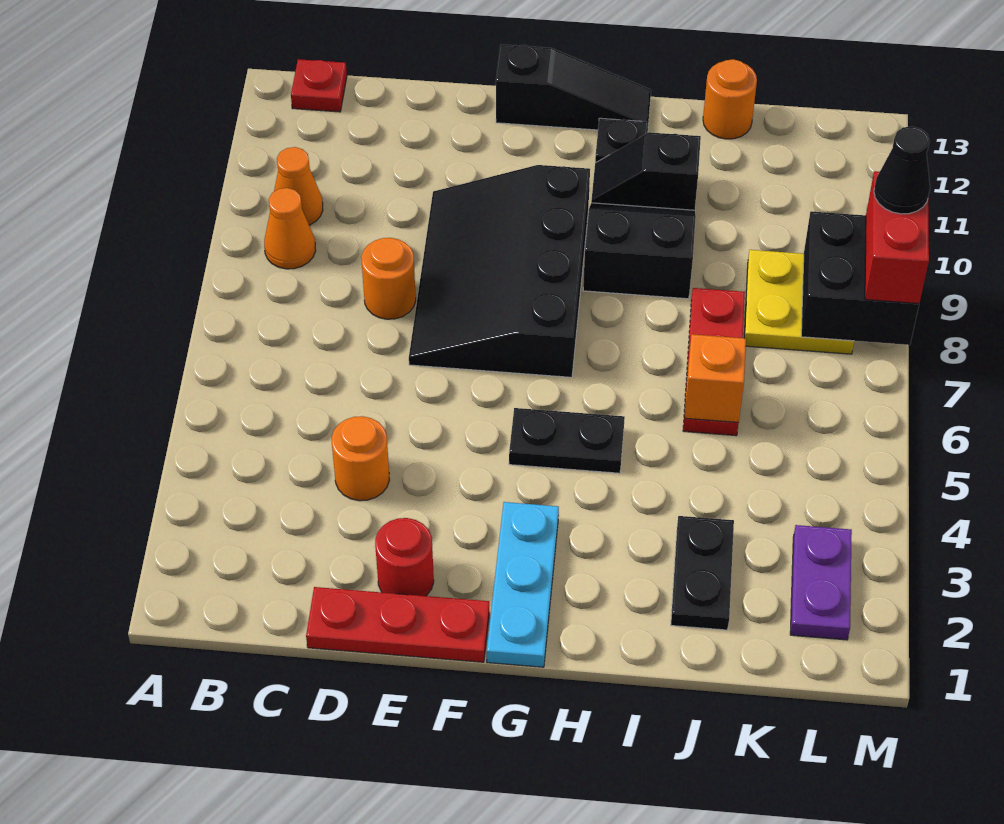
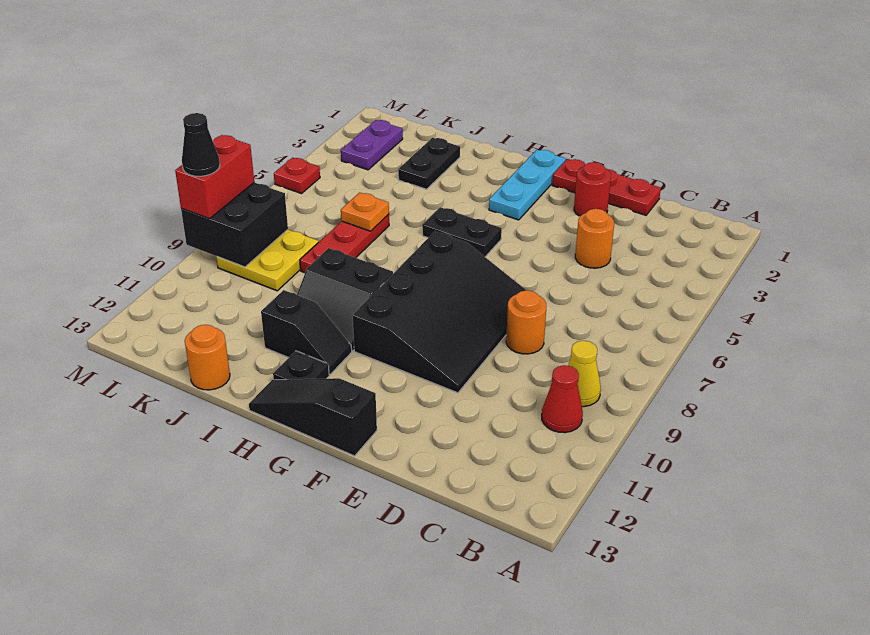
orange cone B9 level 1 -> yellow cone B9 level 1
orange cone B10 level 1 -> red cone B10 level 1
red plate B13 level 1 -> red plate M5 level 1
orange brick J6 level 2 -> orange plate J6 level 2

